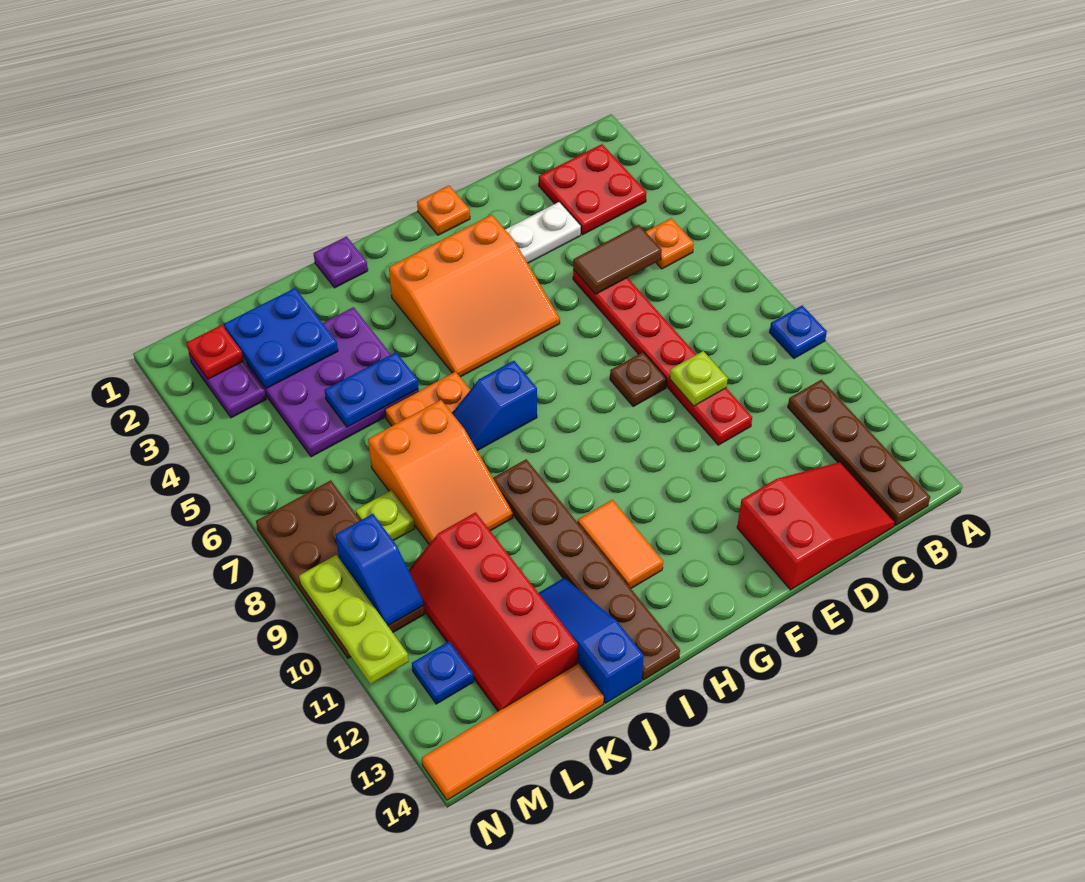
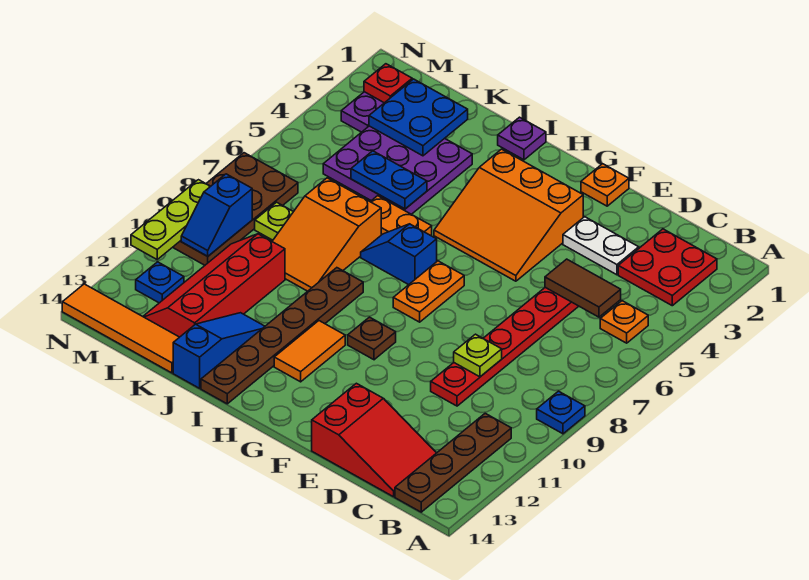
brown plate E8 level 1 -> brown plate G10 level 1
none -> orange plate G7:G8 level 1

